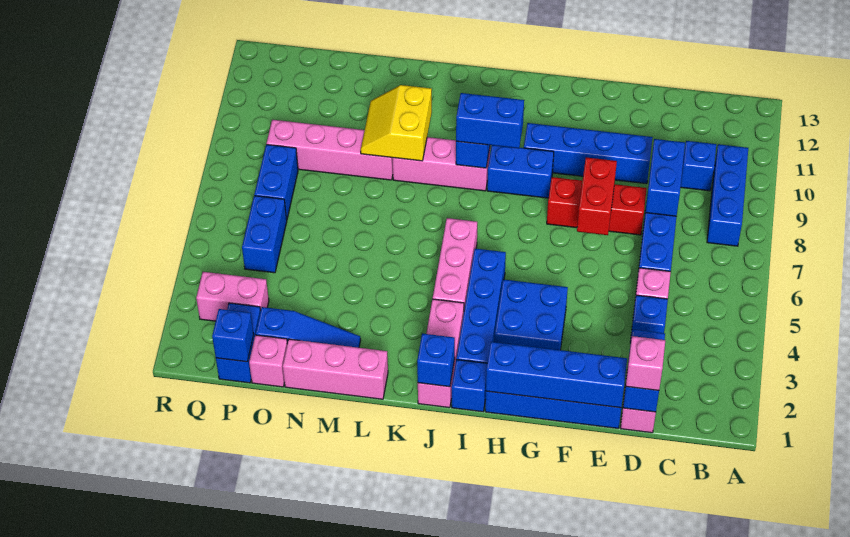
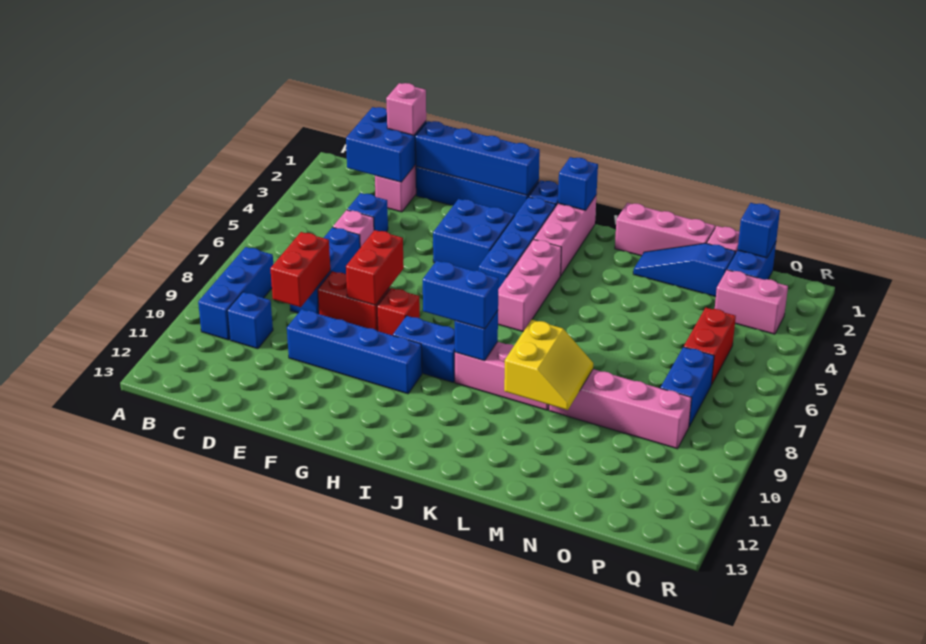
blue brick D1:D2 level 2 -> blue brick C1:D2 level 2
blue brick D8:D9 level 2 -> red brick D8:D9 level 2
blue brick P5:P6 level 1 -> red brick P5:P6 level 1

